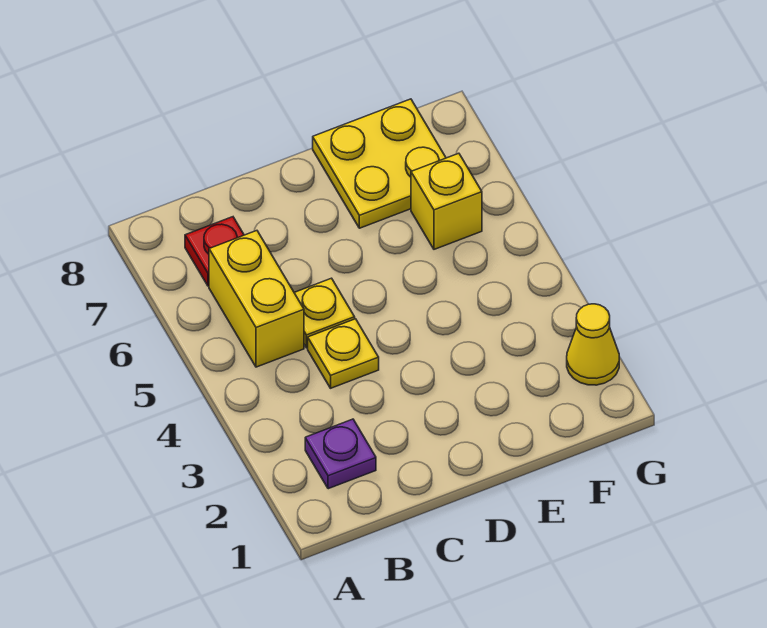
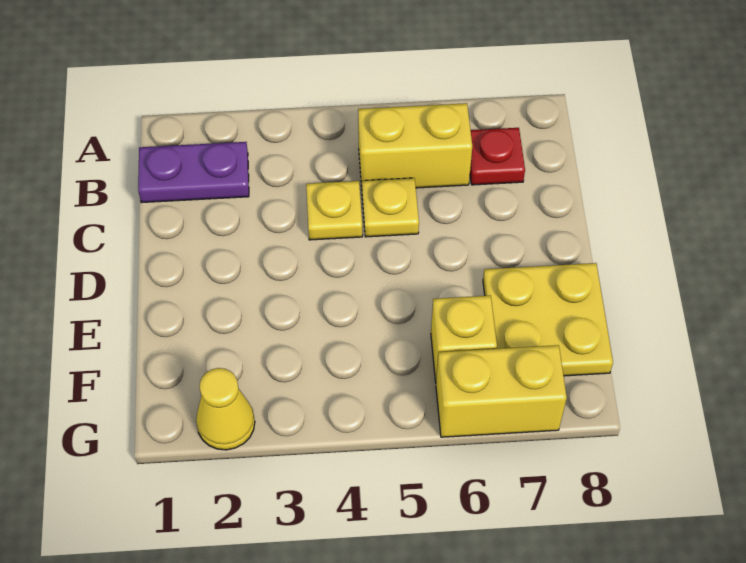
purple plate B2 level 1 -> purple plate B1:B2 level 1
none -> yellow brick G6:G7 level 1

